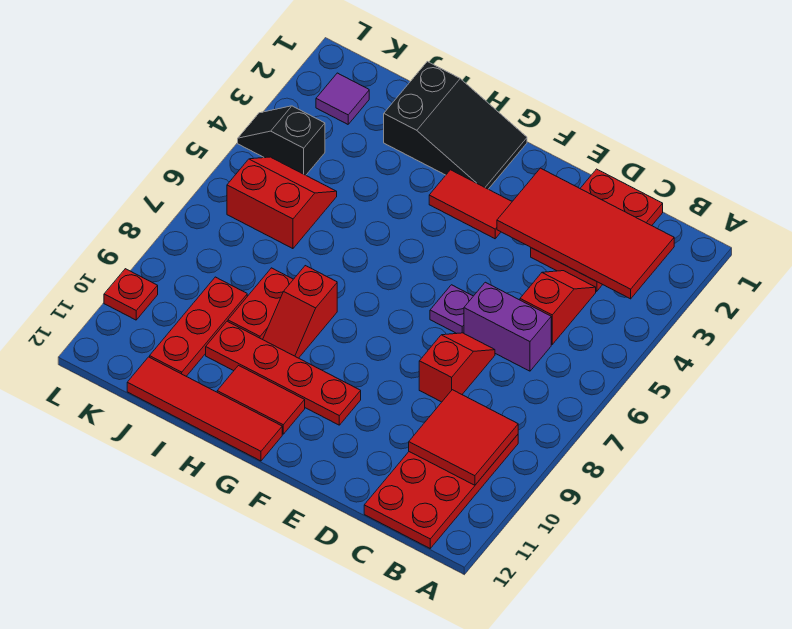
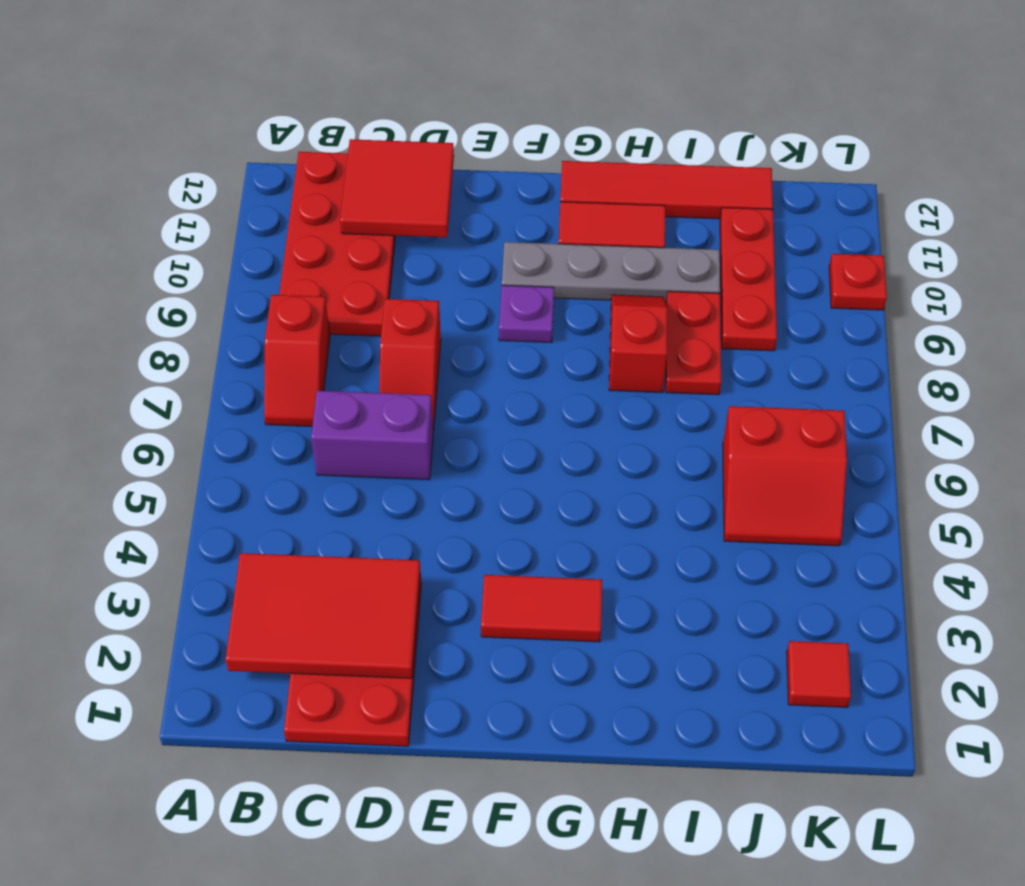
red tile B2:E3 level 2 -> red tile B2:D3 level 2
red tile B9:C10 level 2 -> red tile C11:D12 level 2
red slope C4:C5 level 1 top 5 -> red slope B7:B8 level 1 top 8
purple plate E6 level 1 -> purple plate F9 level 1
red plate F10:I10 level 1 -> grey plate F10:I10 level 1
black slope G1:I2 level 1 top I -> none
purple tile K2 level 1 -> red tile K2 level 1
black slope K4:L4 level 1 top K -> none

